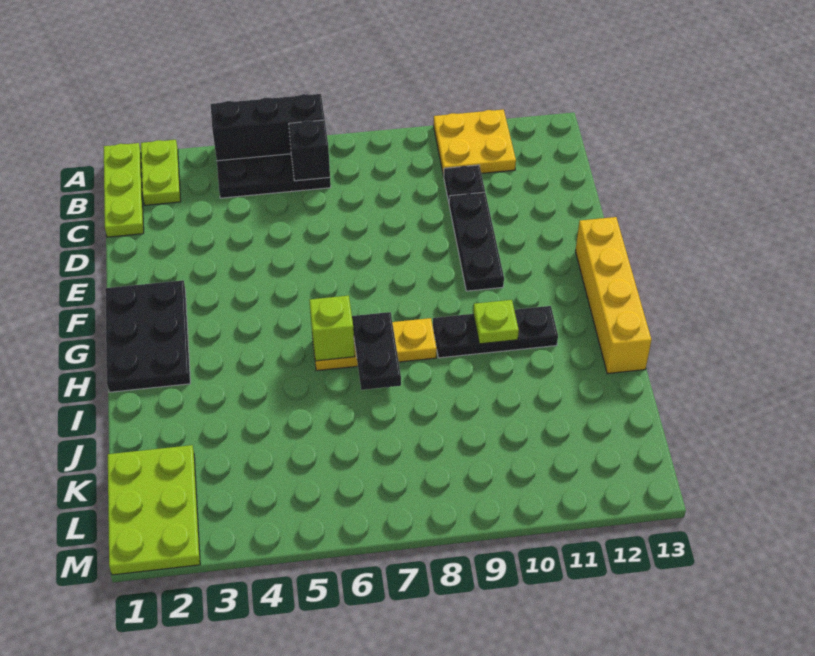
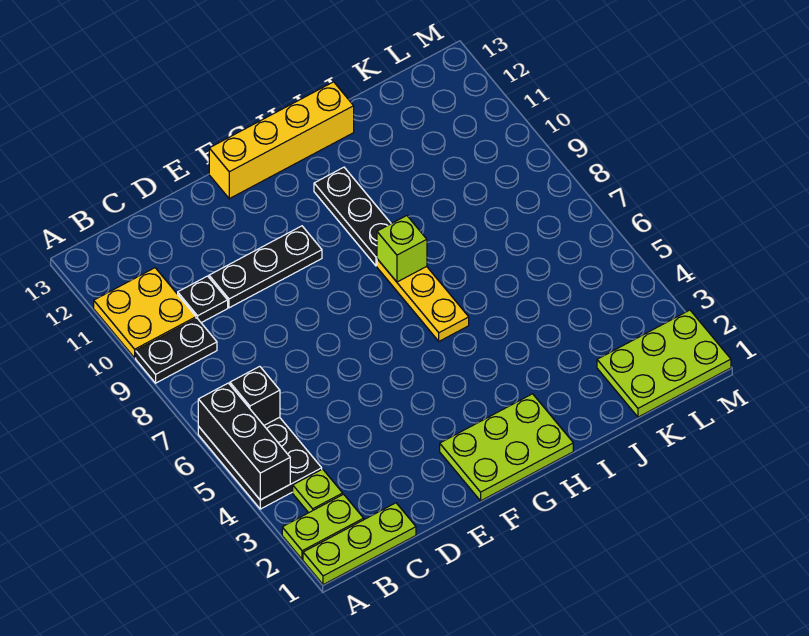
black plate F1:H2 level 1 -> lime plate F1:H2 level 1
lime brick H6 level 2 -> lime brick H8 level 2
black plate H7:I7 level 2 -> black plate A9:B9 level 1
lime plate H10 level 2 -> lime plate B3 level 1

